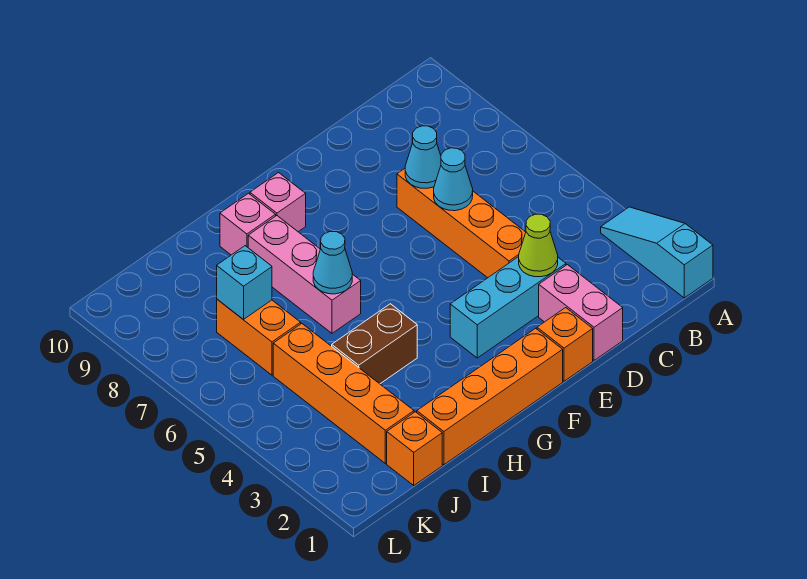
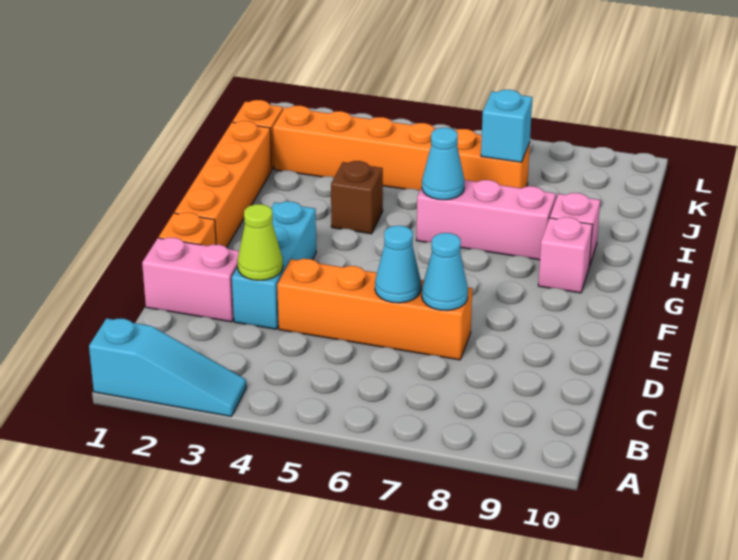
brown brick H4:I4 level 1 -> brown brick H4 level 1

